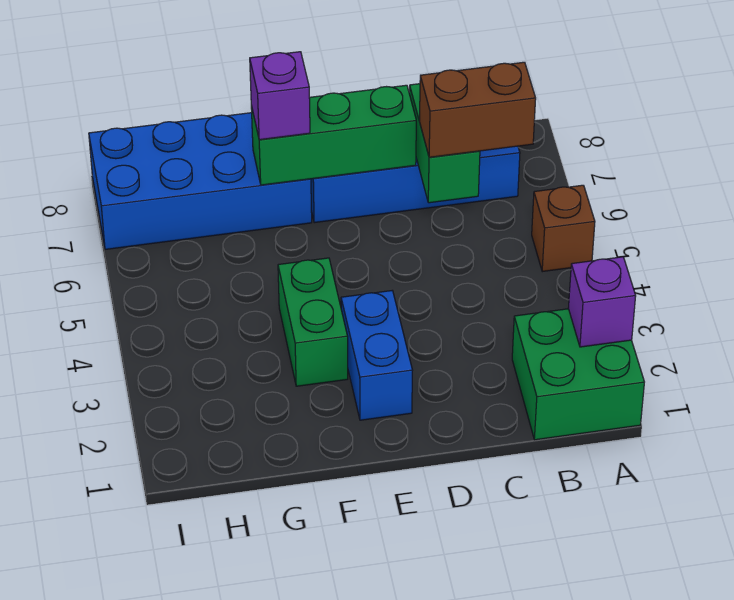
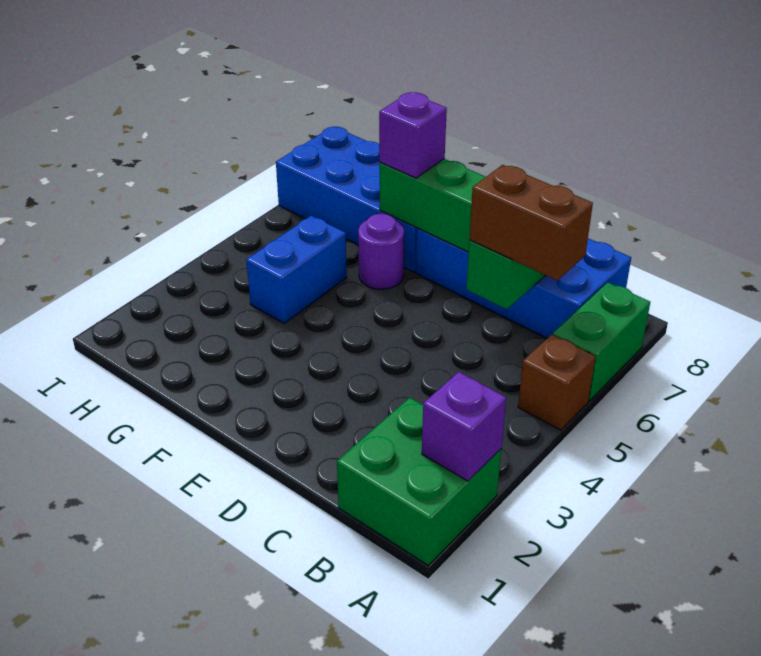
blue brick E2:E3 level 1 -> blue brick G4:G5 level 1
green brick F3:F4 level 1 -> green brick A6:A7 level 1
none -> purple round brick F6 level 1

